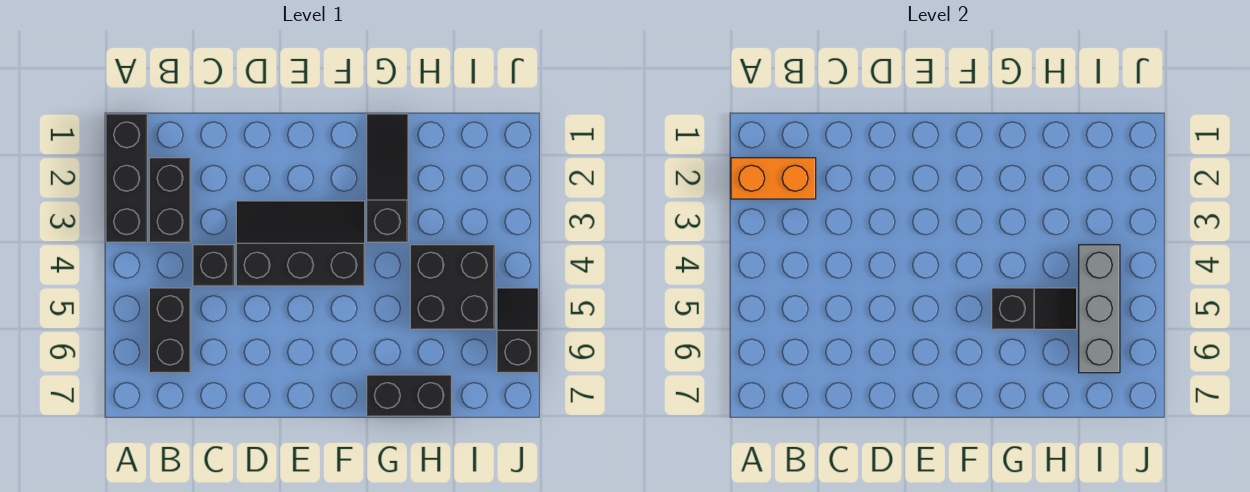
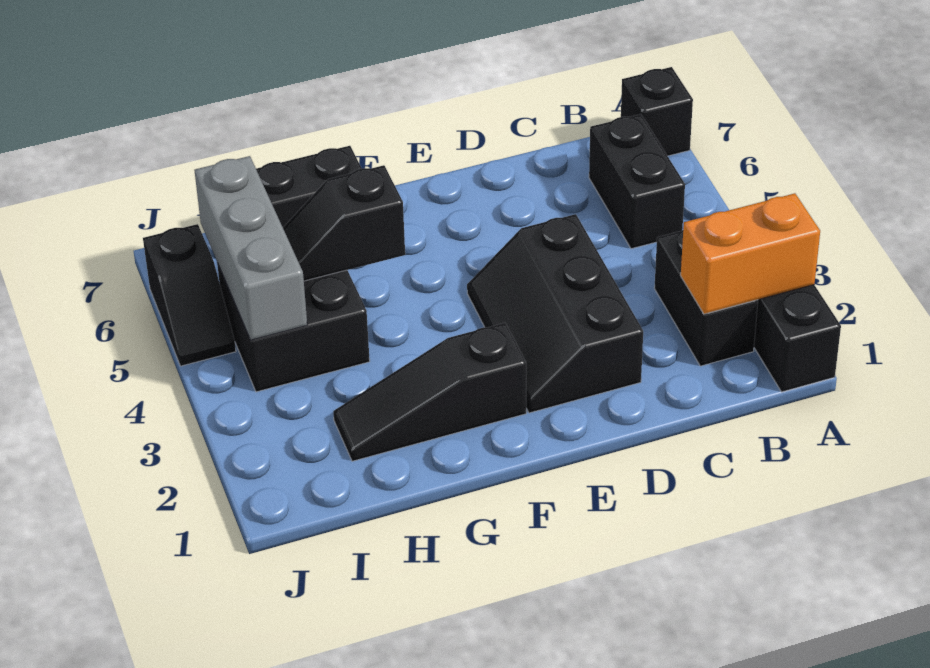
black brick C4 level 1 -> black brick A7 level 1
black slope D3:F4 level 1 top 4 -> black slope D2:E4 level 1 top D
black slope G1:G3 level 1 top 3 -> black slope F2:H2 level 1 top F

